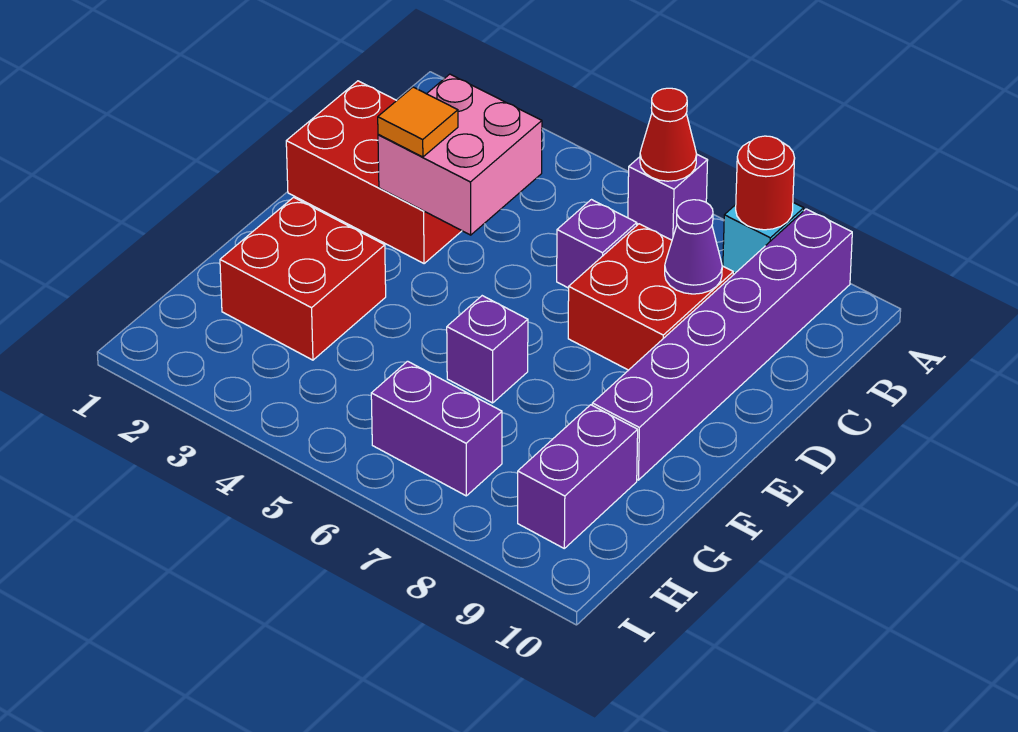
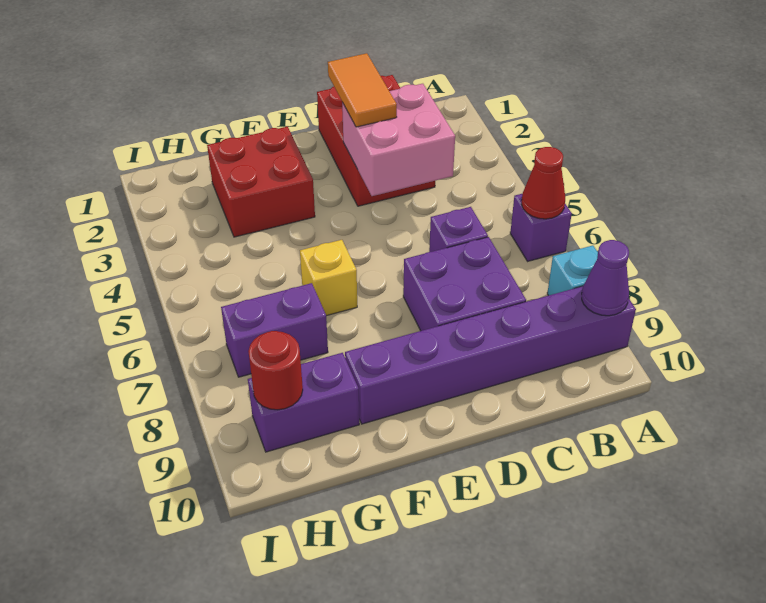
red round brick A8 level 2 -> red round brick H9 level 2
red brick C7:D8 level 1 -> purple brick C7:D8 level 1
purple cone C8 level 2 -> purple cone A9 level 2
orange tile D3 level 3 -> orange tile D2:D3 level 3
purple brick F6 level 1 -> yellow brick F6 level 1
purple brick H6:H7 level 1 -> purple brick G7:H7 level 1

